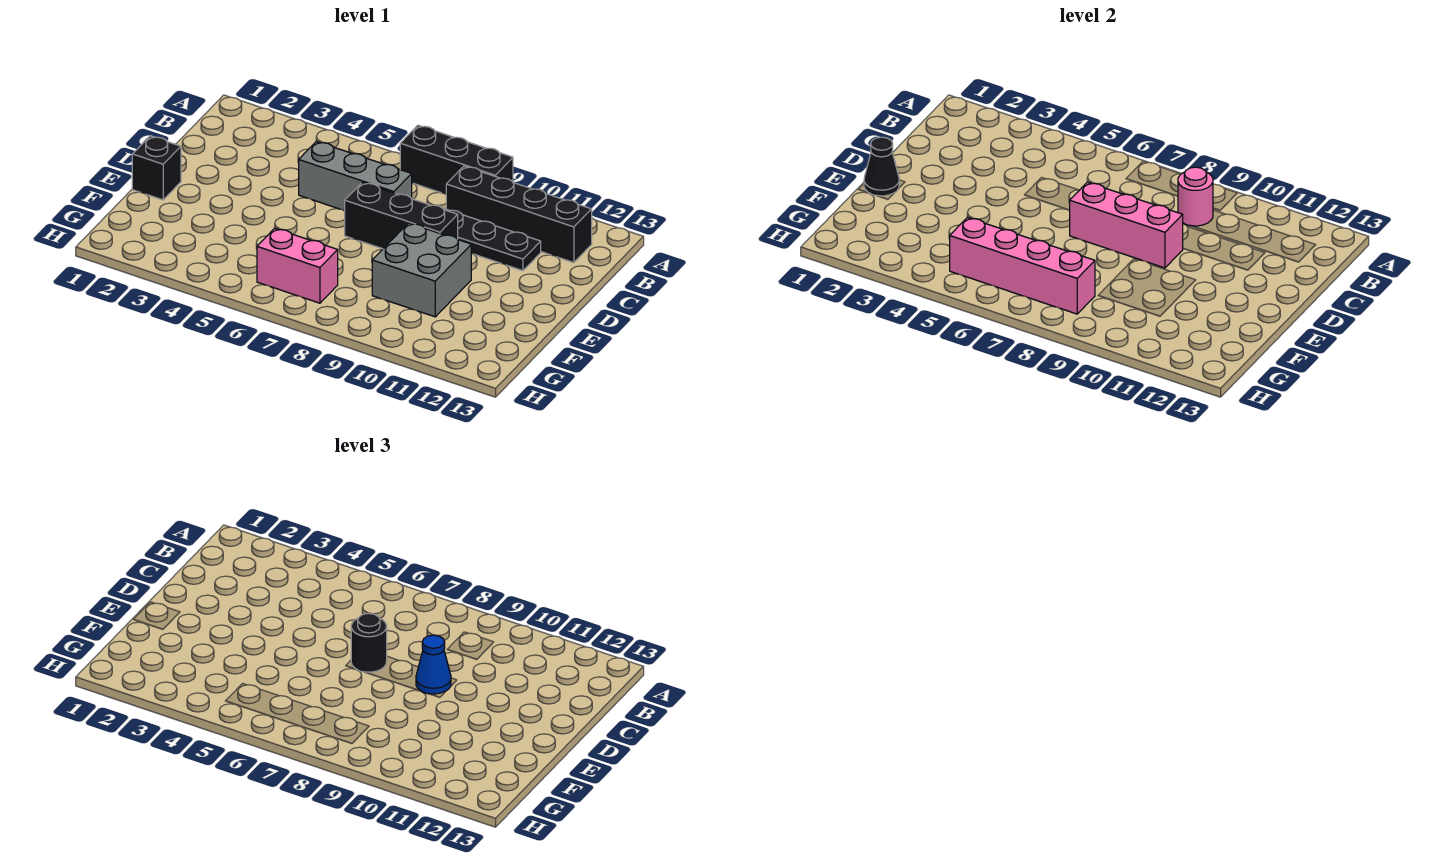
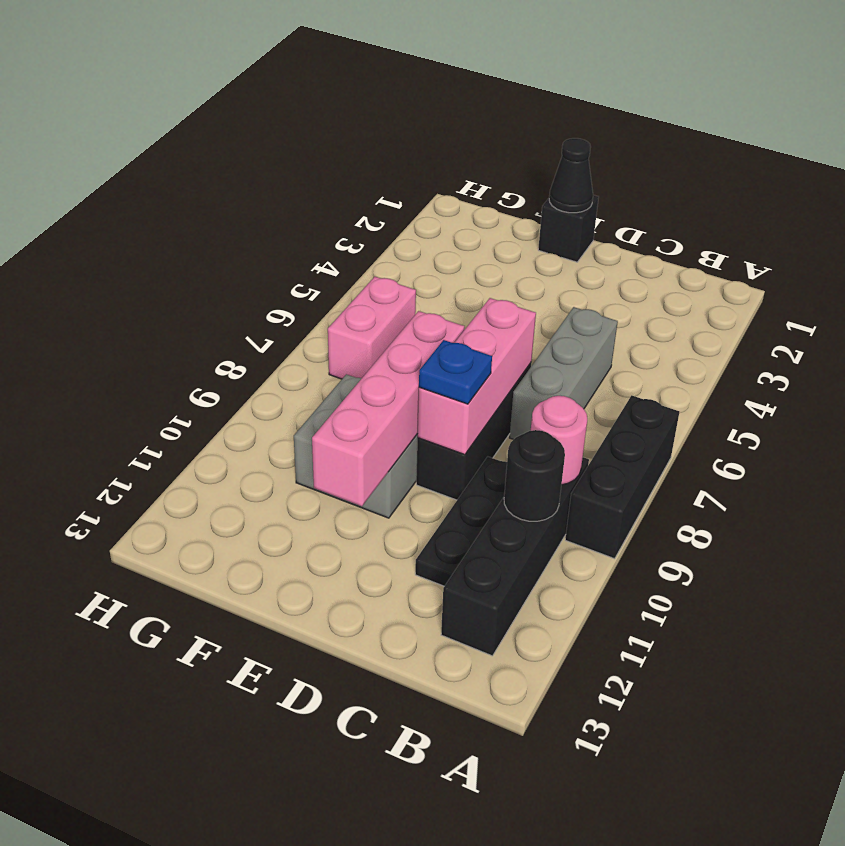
black round brick D7 level 3 -> black round brick B10 level 2
blue cone D9 level 3 -> blue plate D9 level 3
pink brick G5:G8 level 2 -> pink brick E8:E11 level 2

